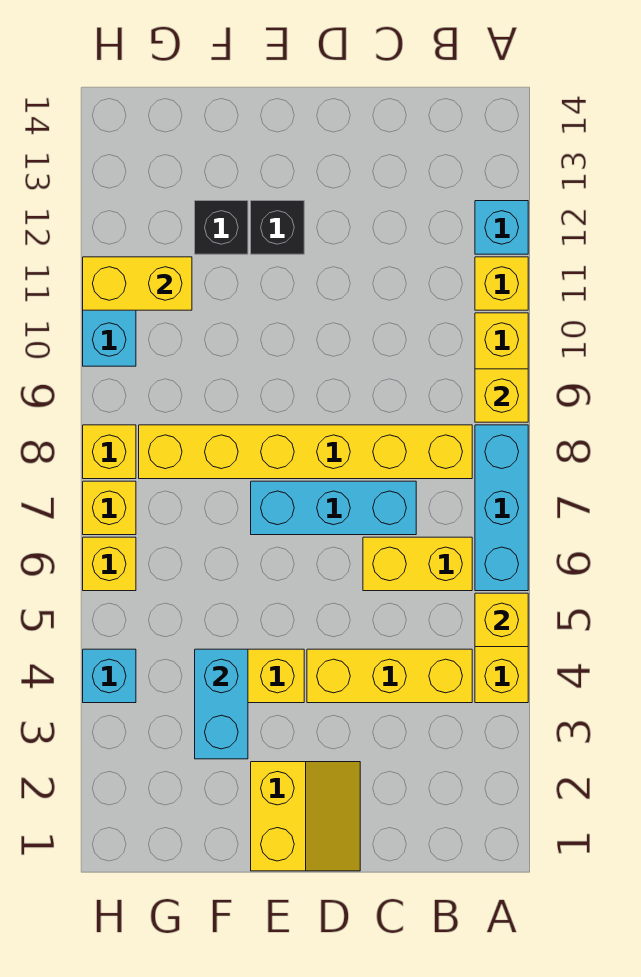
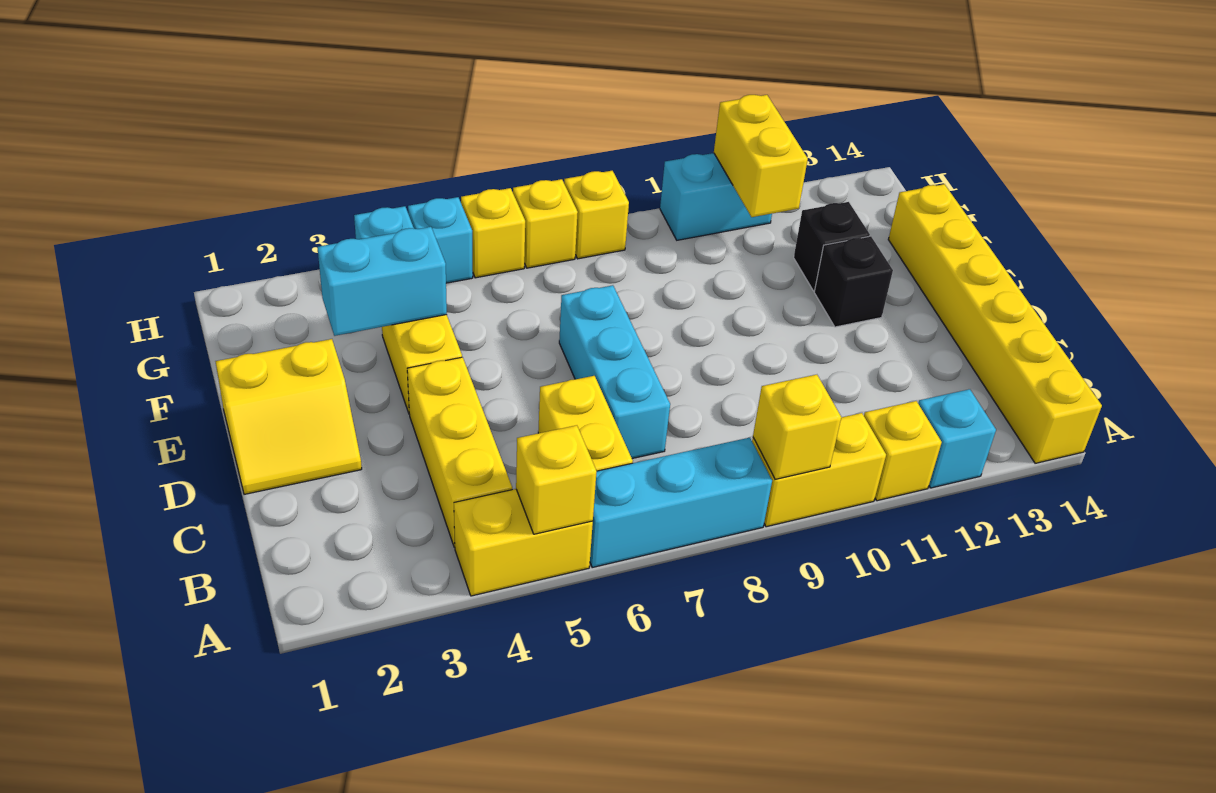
yellow brick B8:G8 level 1 -> yellow brick A14:F14 level 1
none -> cyan brick H5 level 1

